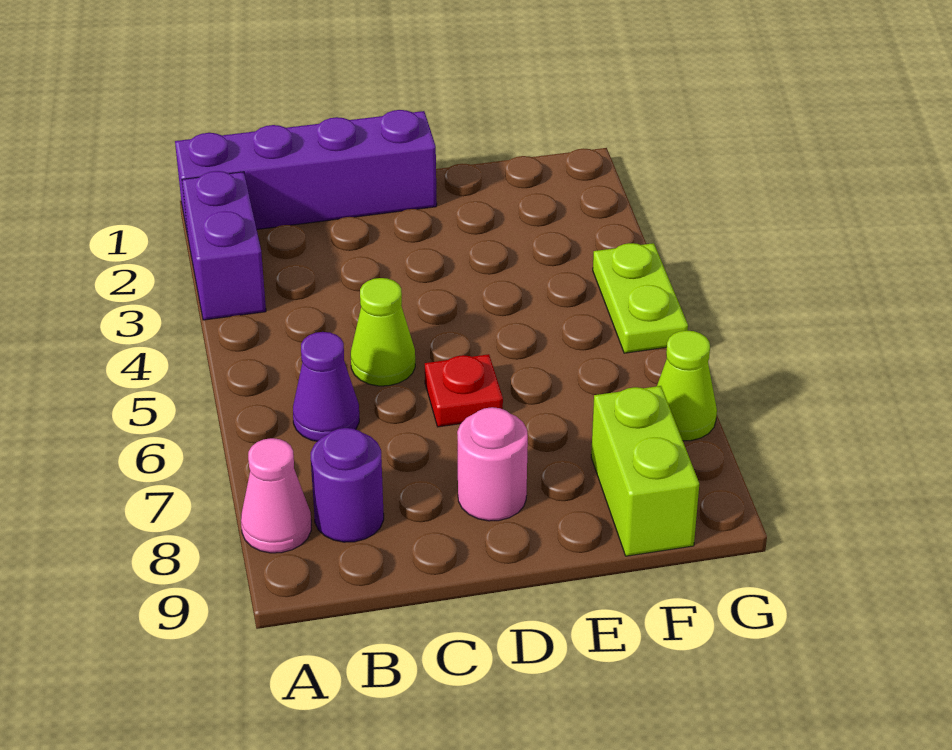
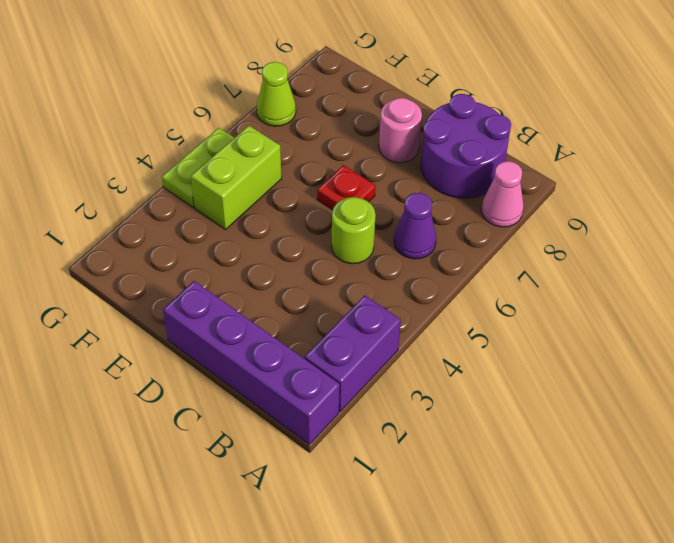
purple round brick B8 level 1 -> purple round brick B8:C9 level 1
lime cone C5 level 1 -> lime round brick C5 level 1
lime brick F8:F9 level 1 -> lime brick F4:F5 level 1

